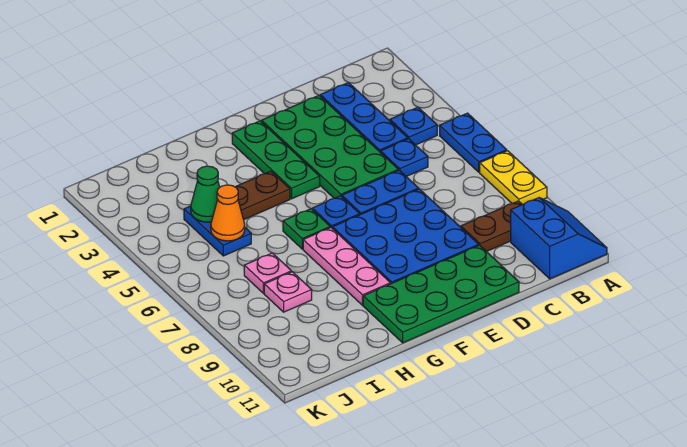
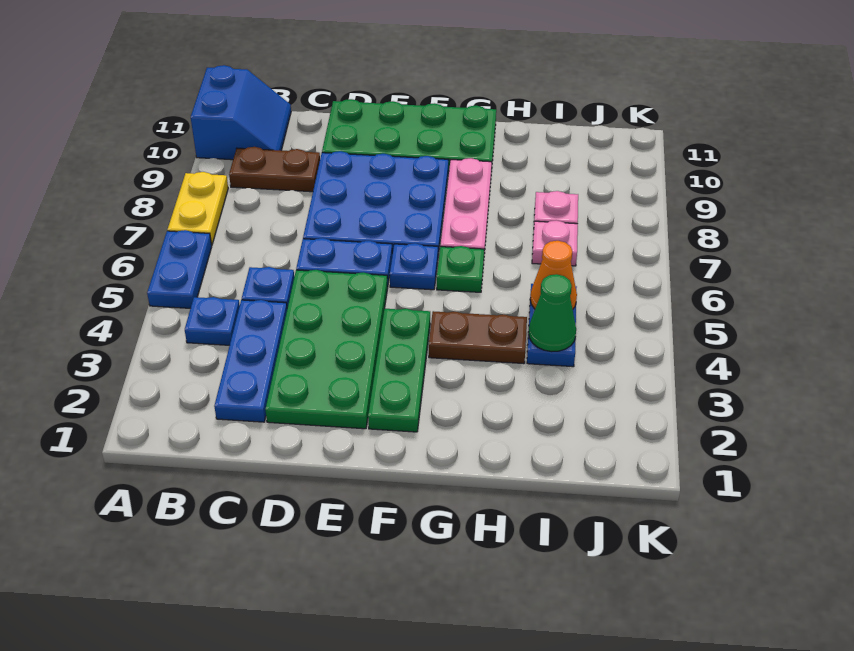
blue slope A10:B11 level 1 top B -> blue slope A10:B11 level 1 top A

